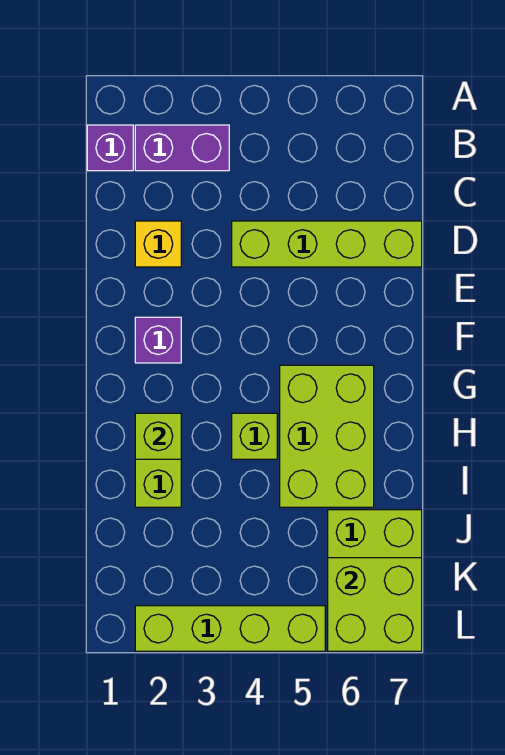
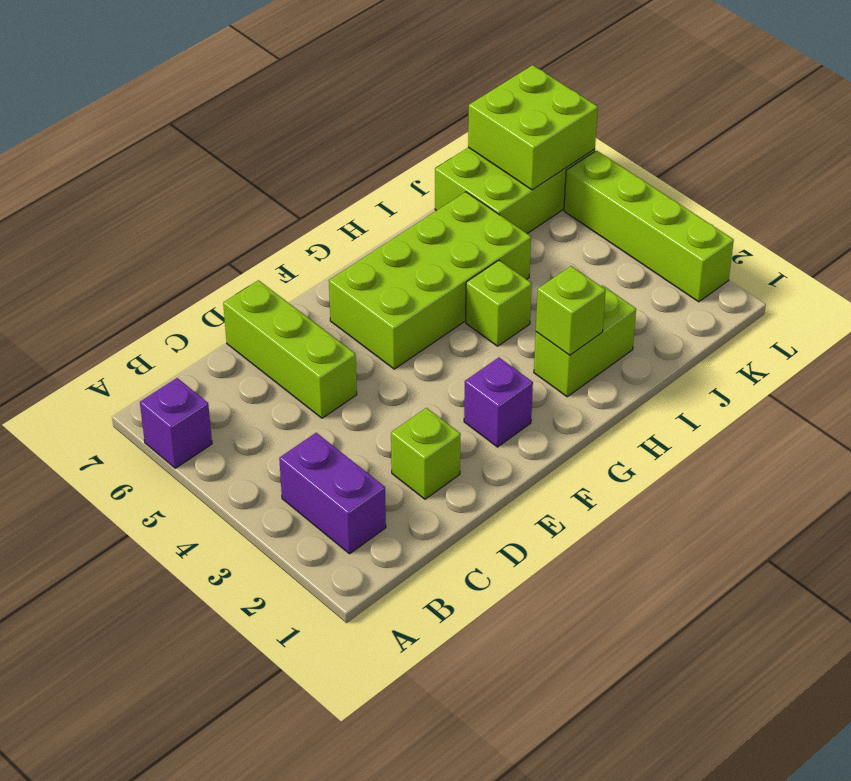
purple brick B1 level 1 -> purple brick A6 level 1
yellow brick D2 level 1 -> lime brick D2 level 1
lime brick D4:D7 level 1 -> lime brick D5:D7 level 1
lime brick G5:I6 level 1 -> lime brick F5:I6 level 1

